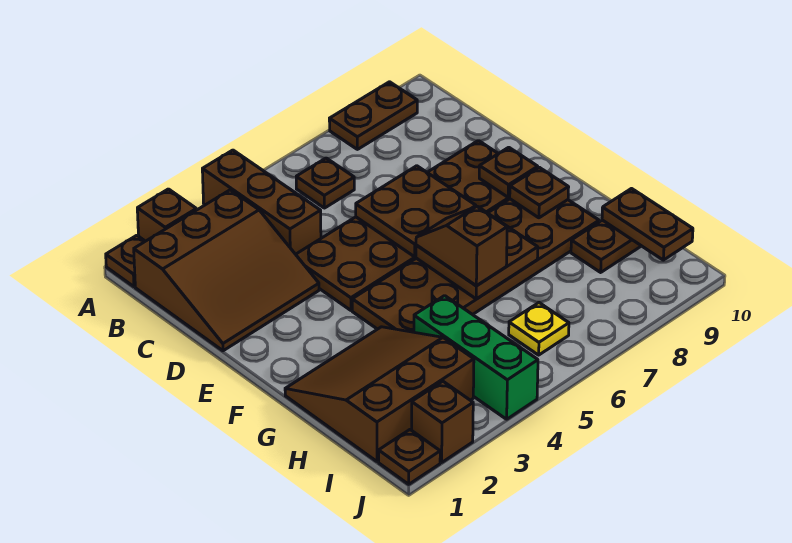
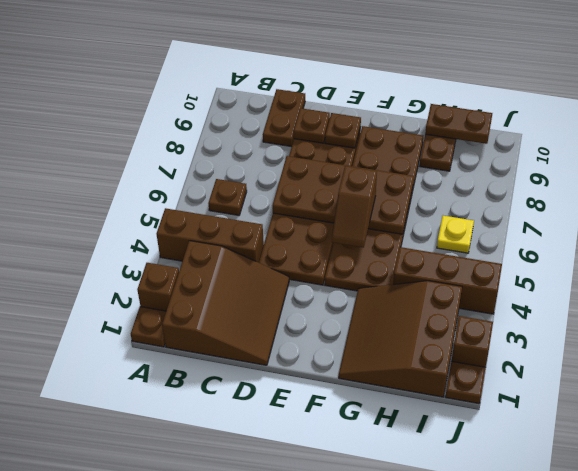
brown plate A8:A9 level 1 -> brown plate C9:C10 level 1
brown slope F6:G6 level 3 top G -> brown slope F5:F6 level 3 top 6
brown plate F9 level 2 -> brown plate D9 level 2
green brick H4:J4 level 1 -> brown brick H4:J4 level 1

